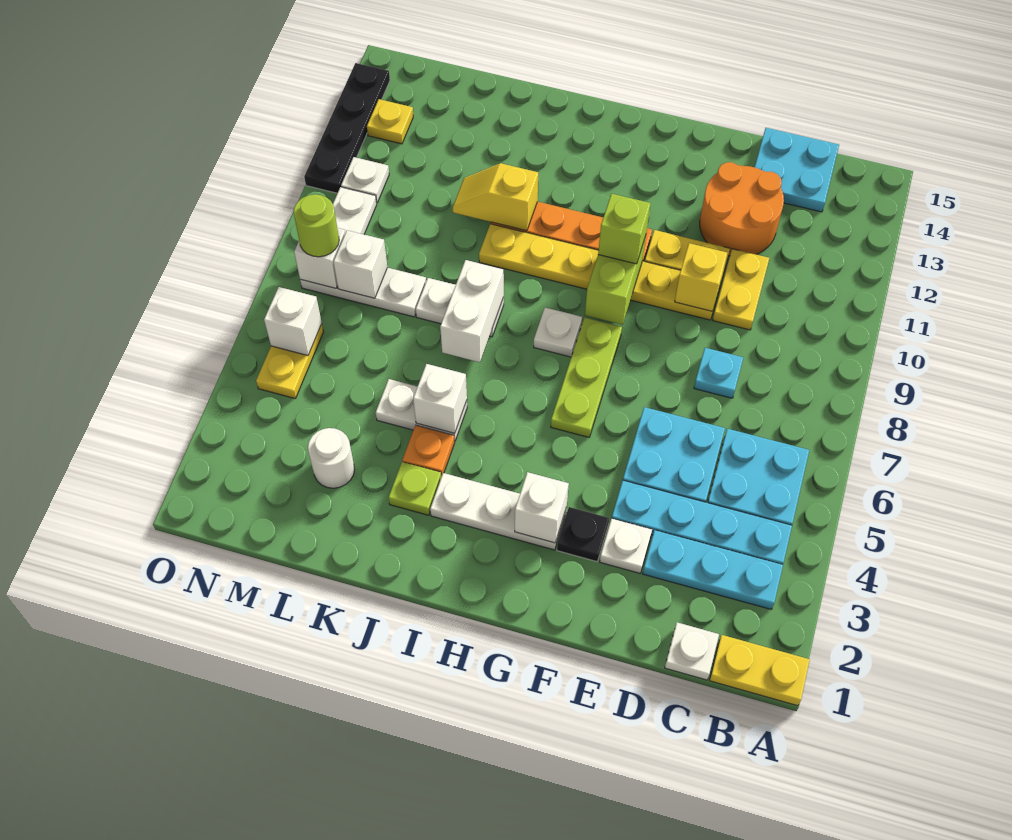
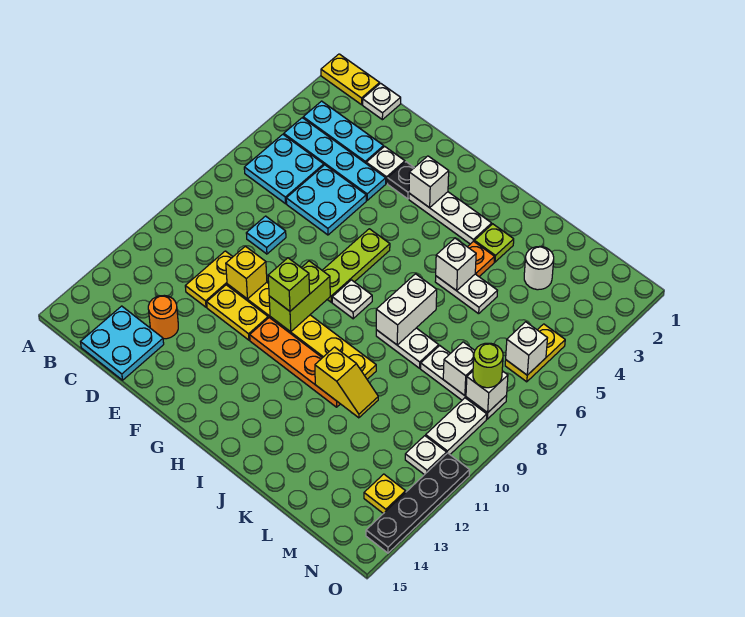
orange round brick D12:E13 level 1 -> orange round brick D13 level 1

